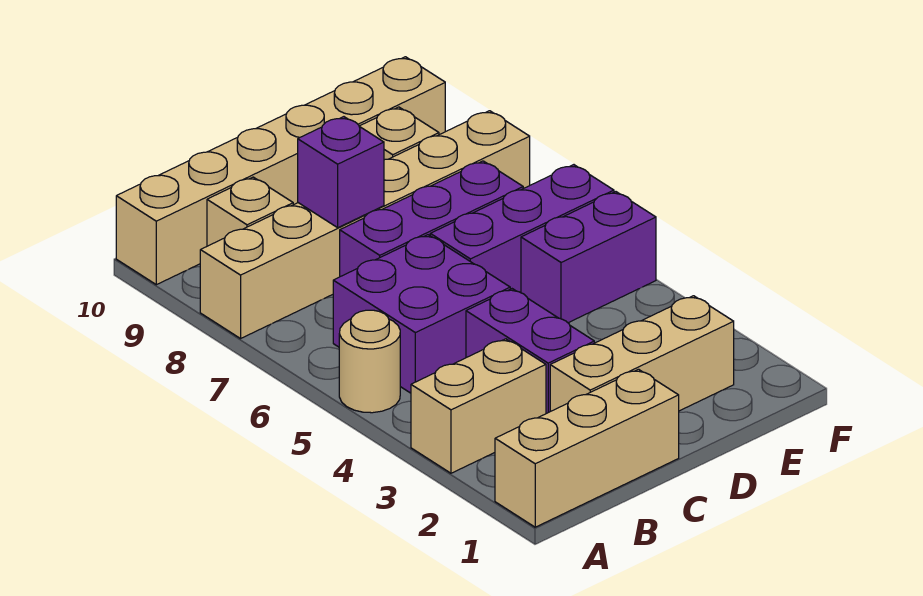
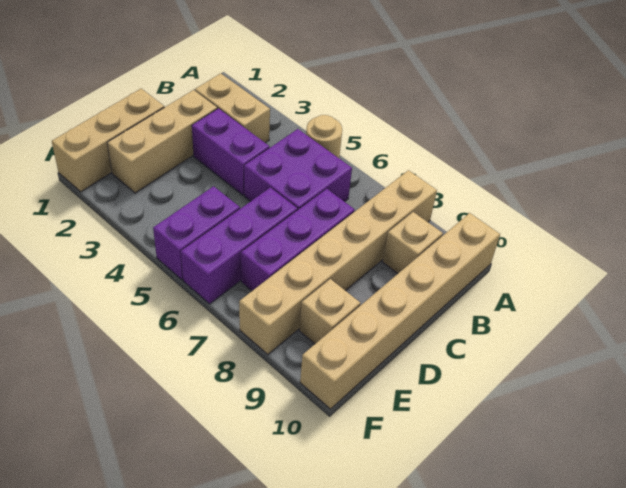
tan brick A1:C1 level 1 -> tan brick D1:F1 level 1
tan brick A3:B3 level 1 -> tan brick B2:B3 level 1
purple brick C8 level 2 -> none

